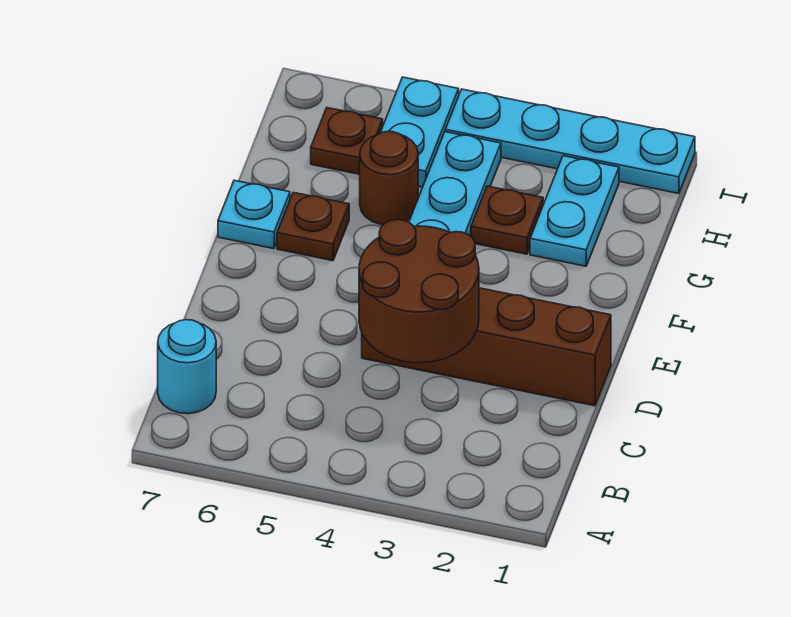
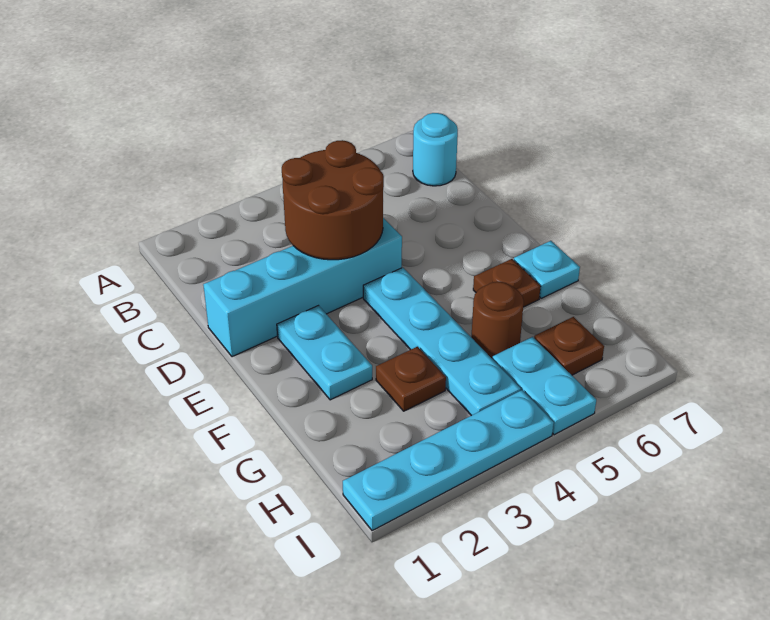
brown brick D1:D4 level 1 -> cyan brick D1:D4 level 1
cyan plate G2:H2 level 1 -> cyan plate E2:F2 level 1

